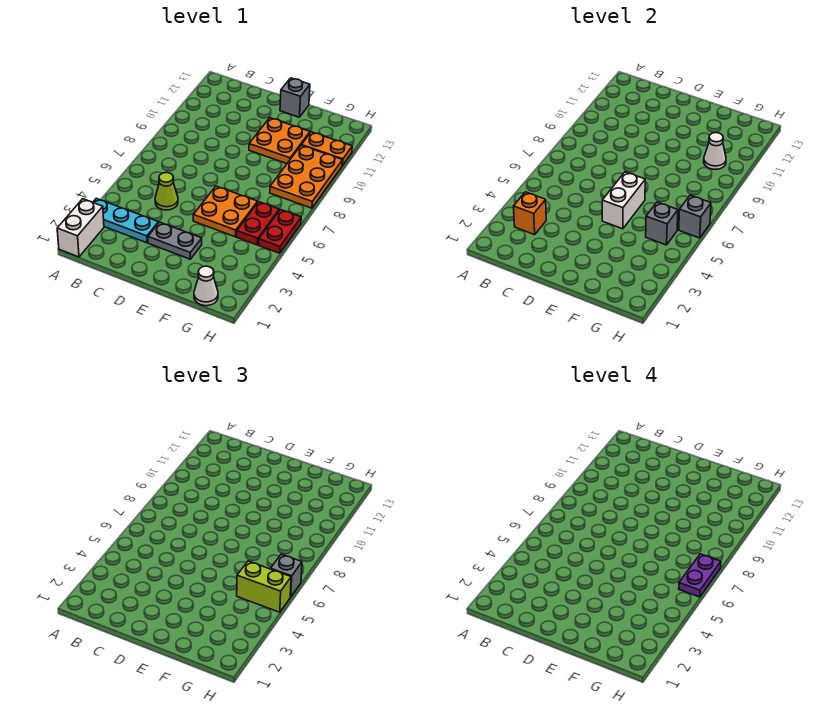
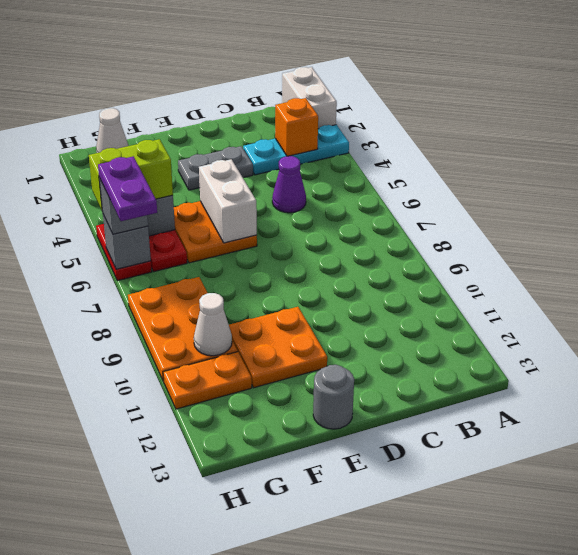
lime cone C5 level 1 -> purple cone C5 level 1
grey brick E13 level 1 -> grey round brick E13 level 1

